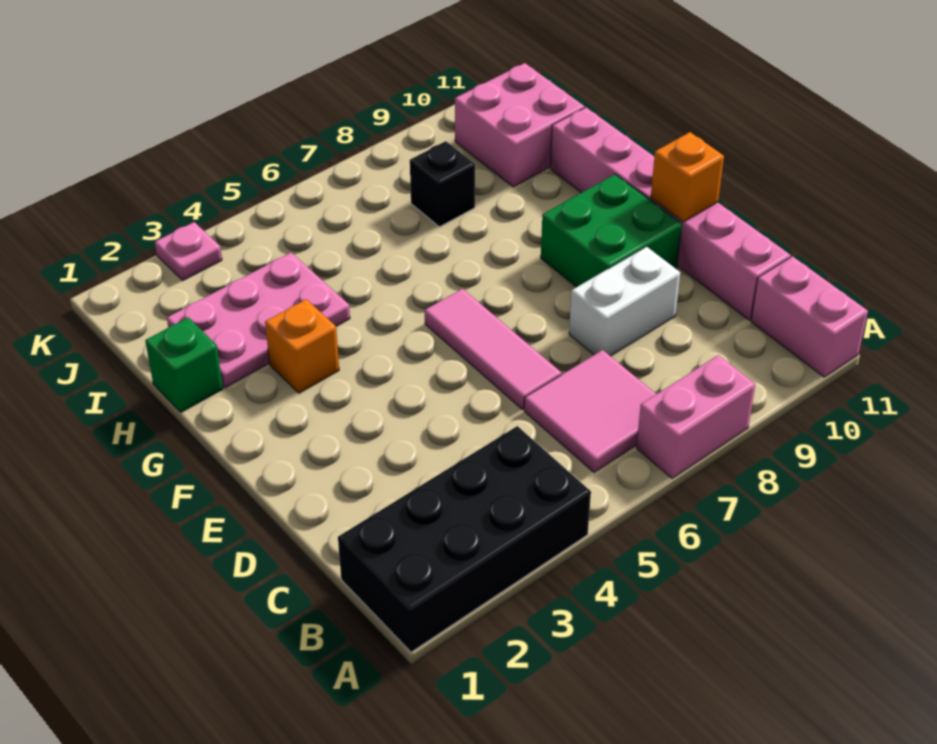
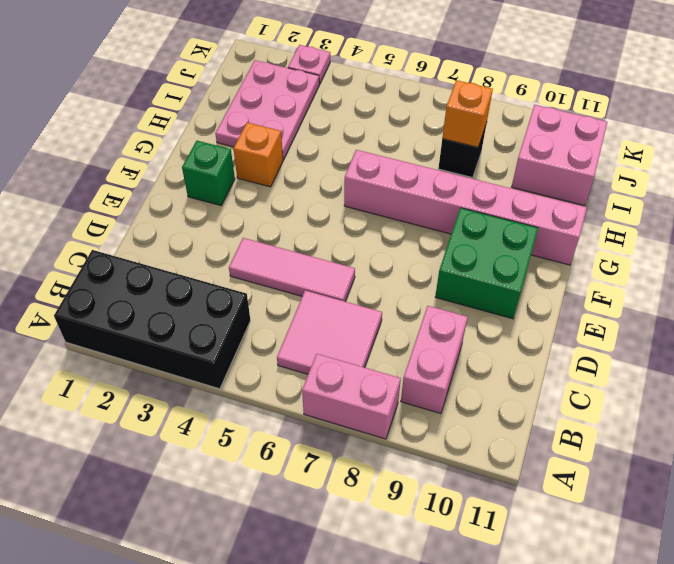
pink brick A11:B11 level 1 -> pink brick B9:C9 level 1
pink brick C11:H11 level 1 -> pink brick G6:G11 level 1
pink tile D6:F6 level 1 -> pink tile D4:D6 level 1
white brick D8:D9 level 1 -> none
orange brick E11 level 2 -> orange brick I8 level 2
green brick H1 level 1 -> green brick F2 level 1
pink plate H2:I4 level 1 -> pink plate H2:J3 level 1

